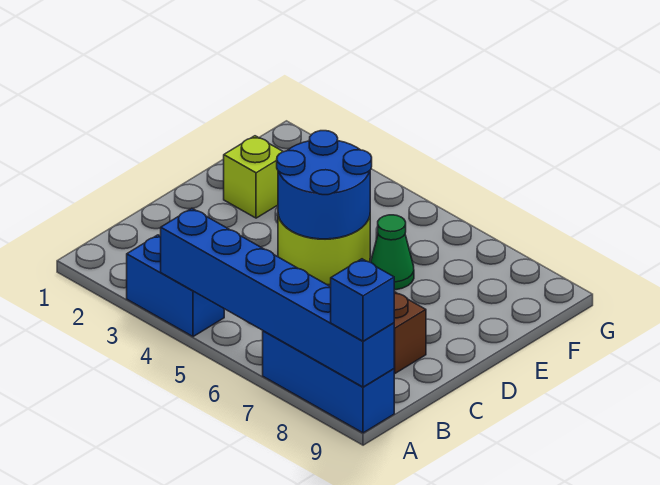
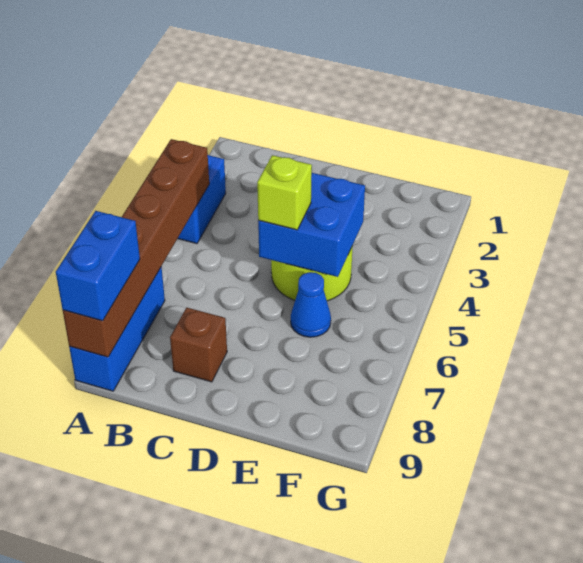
blue brick A4:A9 level 2 -> brown brick A4:A9 level 2
blue brick A9 level 3 -> blue brick A8:A9 level 3
blue round brick D4:E5 level 2 -> blue brick D4:E5 level 2
lime brick E2 level 1 -> lime brick D5 level 3
green cone E6 level 1 -> blue cone E6 level 1

